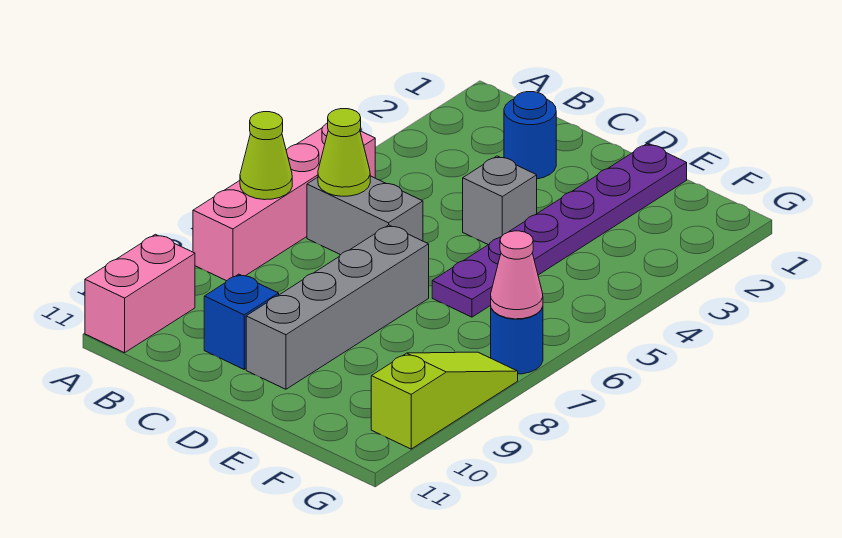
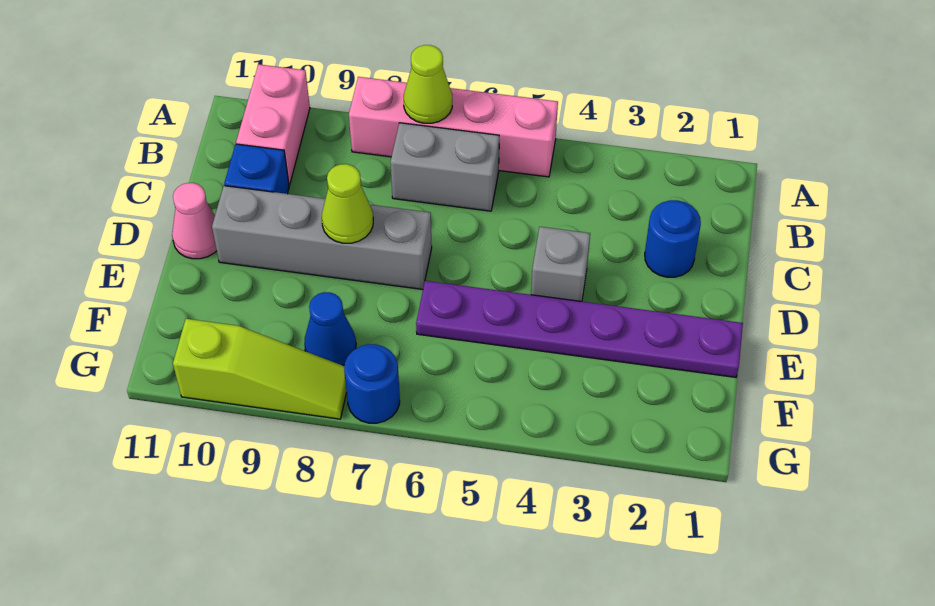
pink brick A10:A11 level 1 -> pink brick A10:B10 level 1
grey brick B6:C6 level 1 -> grey brick B6:B7 level 1
lime cone B6 level 2 -> lime cone D8 level 2
none -> blue cone F8 level 1
pink cone G7 level 2 -> pink cone D11 level 1

